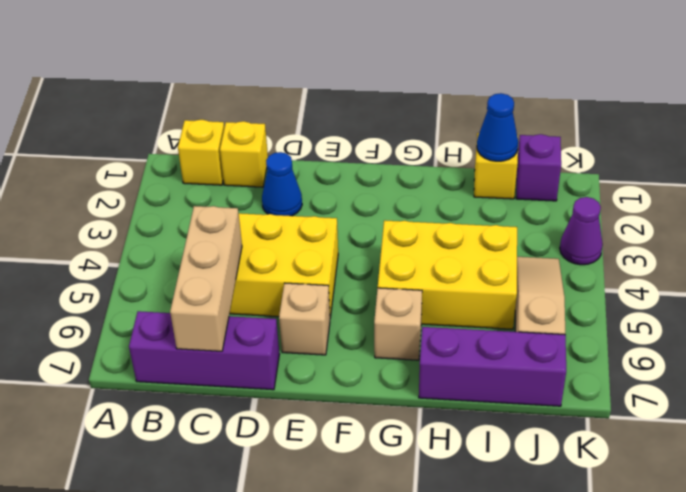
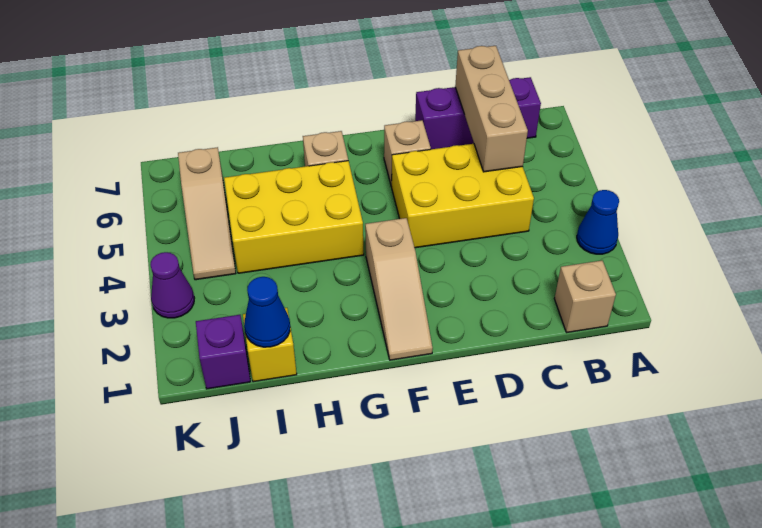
yellow brick B1 level 1 -> tan brick B1 level 1
yellow brick C1 level 1 -> none
blue cone D2 level 1 -> blue cone A3 level 1
none -> tan slope F1:F3 level 1 top 3
purple brick H7:J7 level 1 -> none

